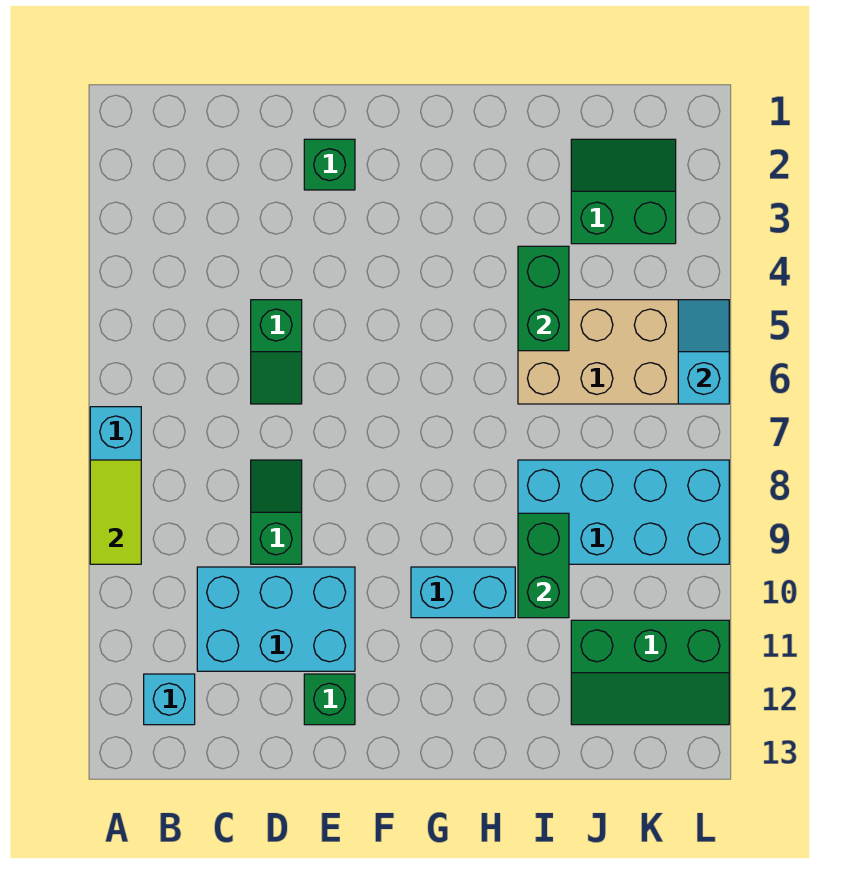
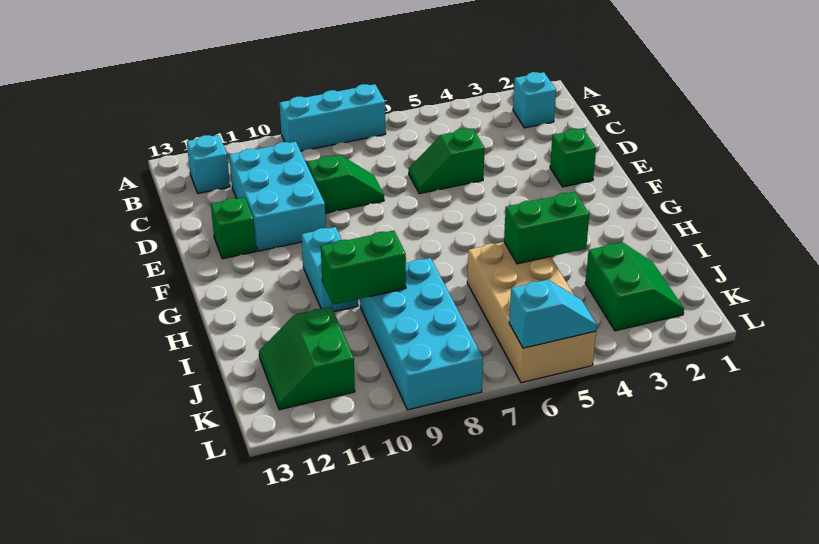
lime tile A8:A9 level 2 -> none
none -> cyan brick B2 level 1
green slope J11:L12 level 1 top 11 -> green slope J11:K12 level 1 top 11

